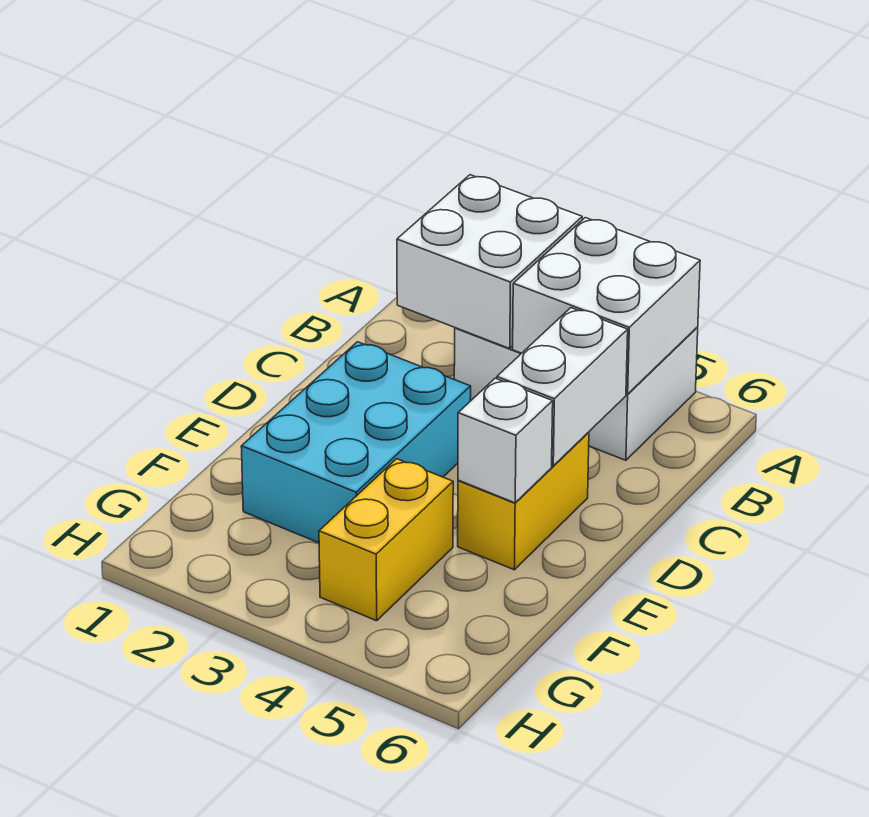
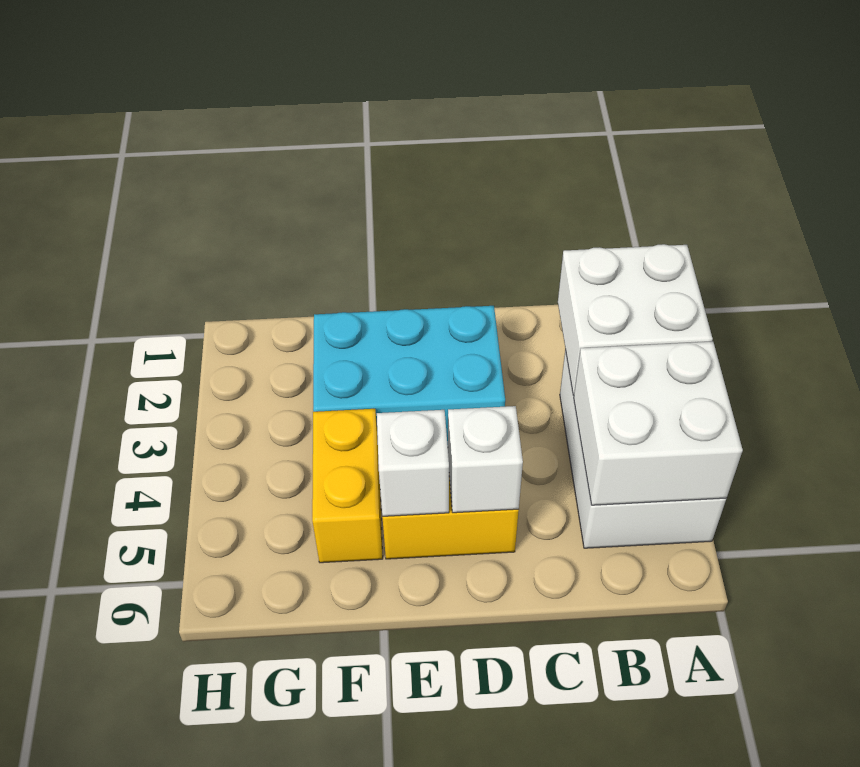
white brick C5:D5 level 2 -> white brick D5 level 2
yellow brick F4:G4 level 1 -> yellow brick F4:F5 level 1

